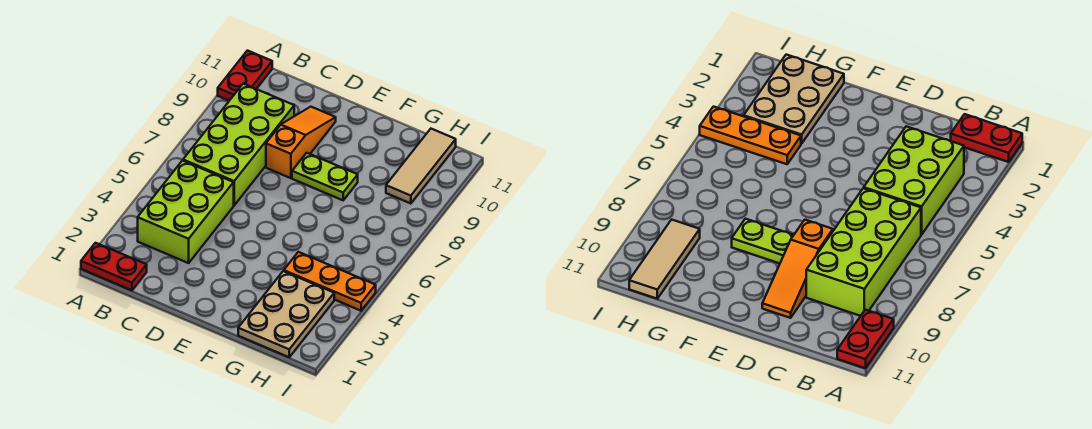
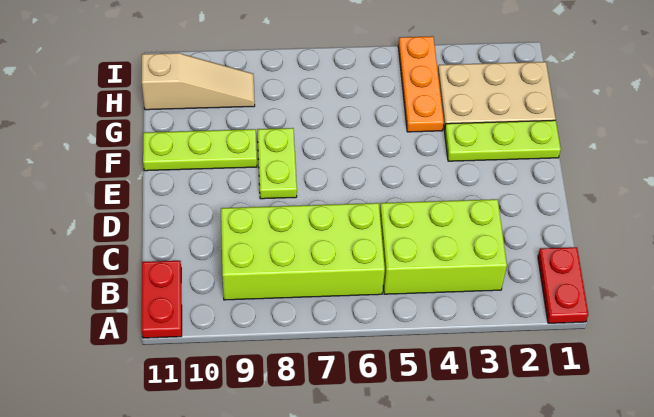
red plate A10:A11 level 1 -> red plate A11:B11 level 1
orange slope D8:D10 level 1 top 8 -> none
none -> lime plate F1:F3 level 1
none -> lime plate F9:F11 level 1
tan tile H9:H11 level 1 -> tan slope H9:H11 level 1 top 11

